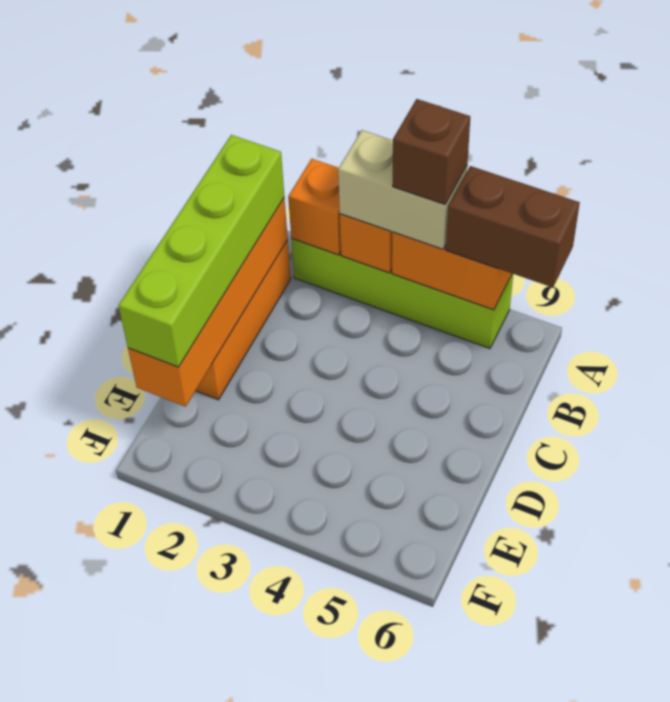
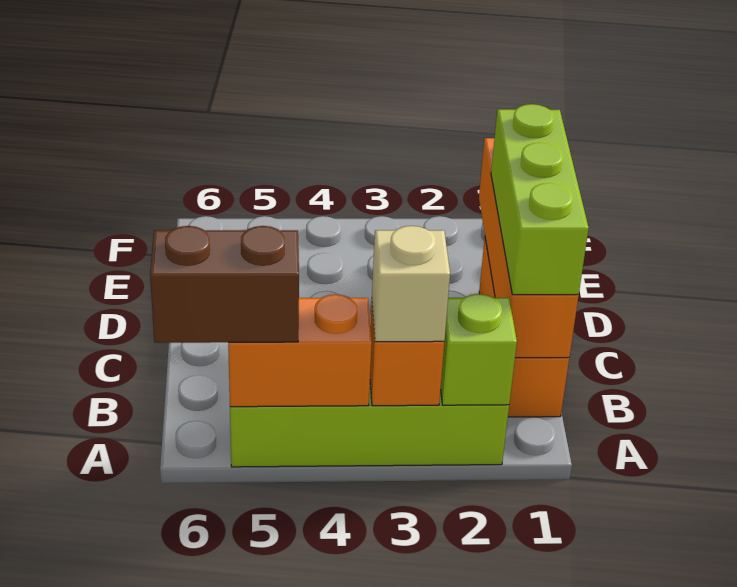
orange brick A2 level 2 -> lime brick A2 level 2
tan brick A3:A4 level 3 -> tan brick A3 level 3
brown brick A4 level 4 -> none
lime brick B1:E1 level 3 -> lime brick B1:D1 level 3

